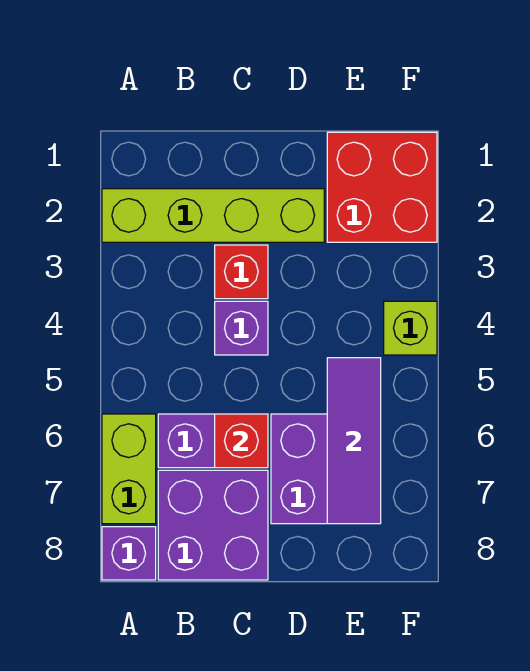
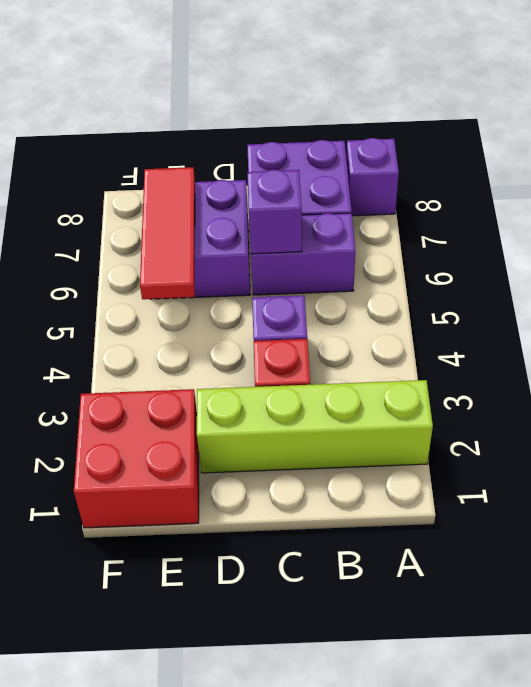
lime brick A6:A7 level 1 -> none
red brick C6 level 2 -> purple brick C6 level 2
purple tile E5:E7 level 2 -> red tile E5:E7 level 2
lime brick F4 level 1 -> none

